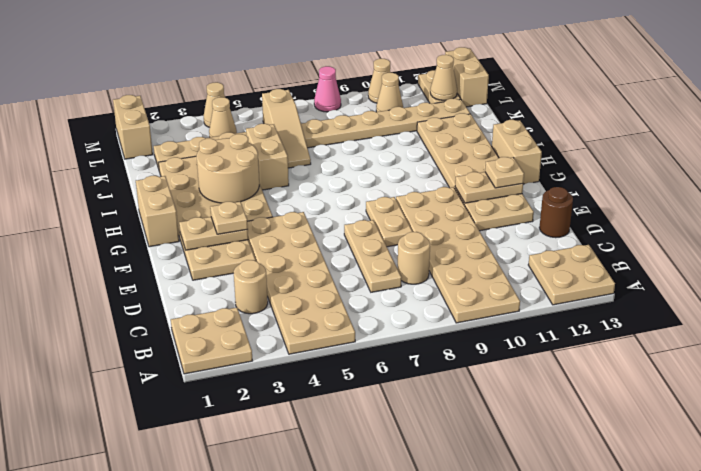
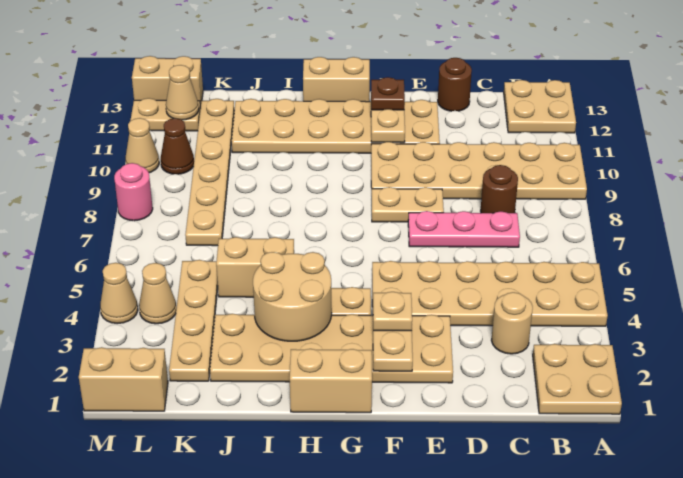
tan plate C7:E7 level 1 -> pink plate C7:E7 level 1
tan round brick C8 level 1 -> brown round brick C8 level 1
tan plate F12 level 3 -> brown plate F12 level 3
tan slope J6:L6 level 1 top L -> none
tan cone L10 level 1 -> brown cone L10 level 1
pink cone M8 level 1 -> pink round brick M8 level 1

